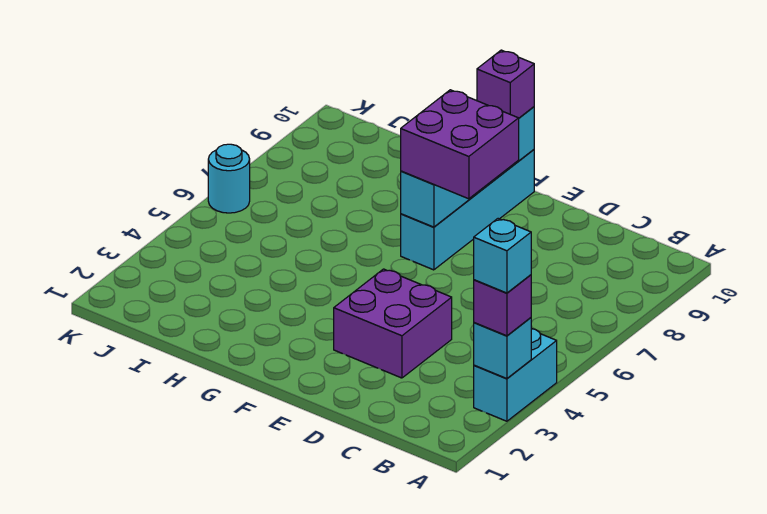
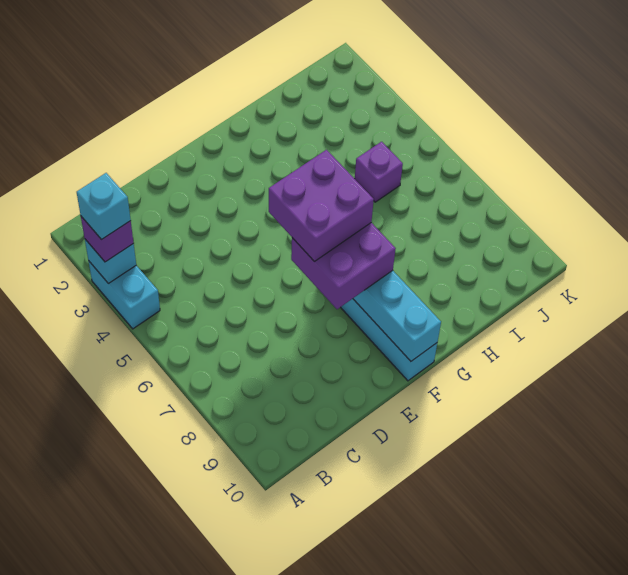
purple brick D3:E4 level 1 -> purple brick E6:F7 level 4
purple brick F10 level 3 -> purple brick I5 level 1
cyan round brick K6 level 1 -> none

